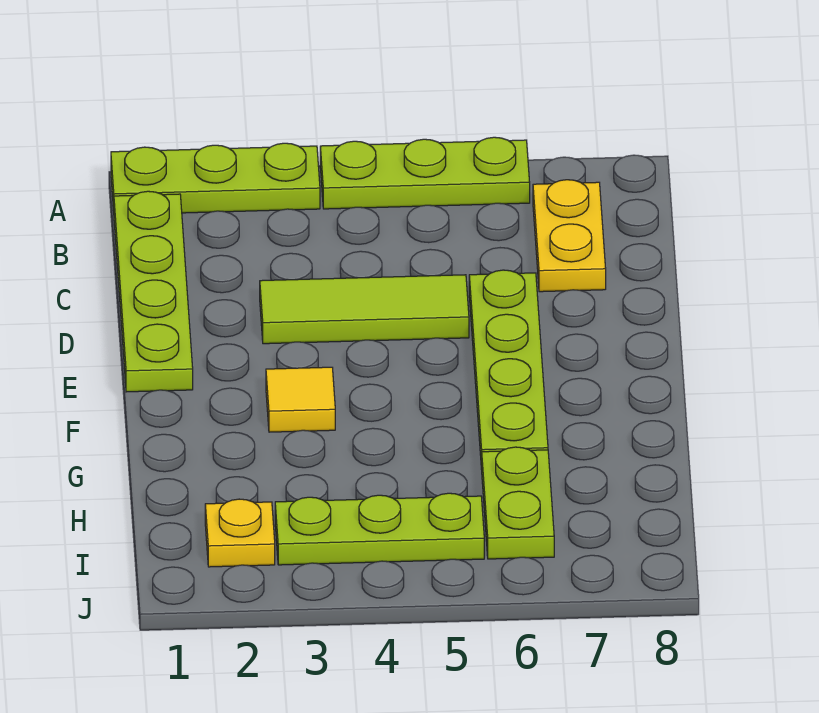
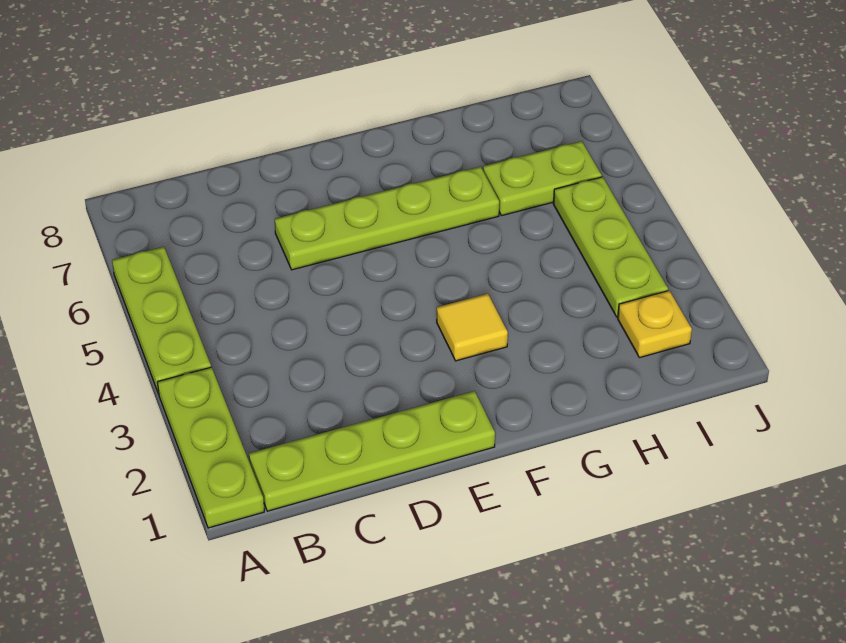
yellow plate B7:C7 level 1 -> none
lime tile D3:D5 level 1 -> none

